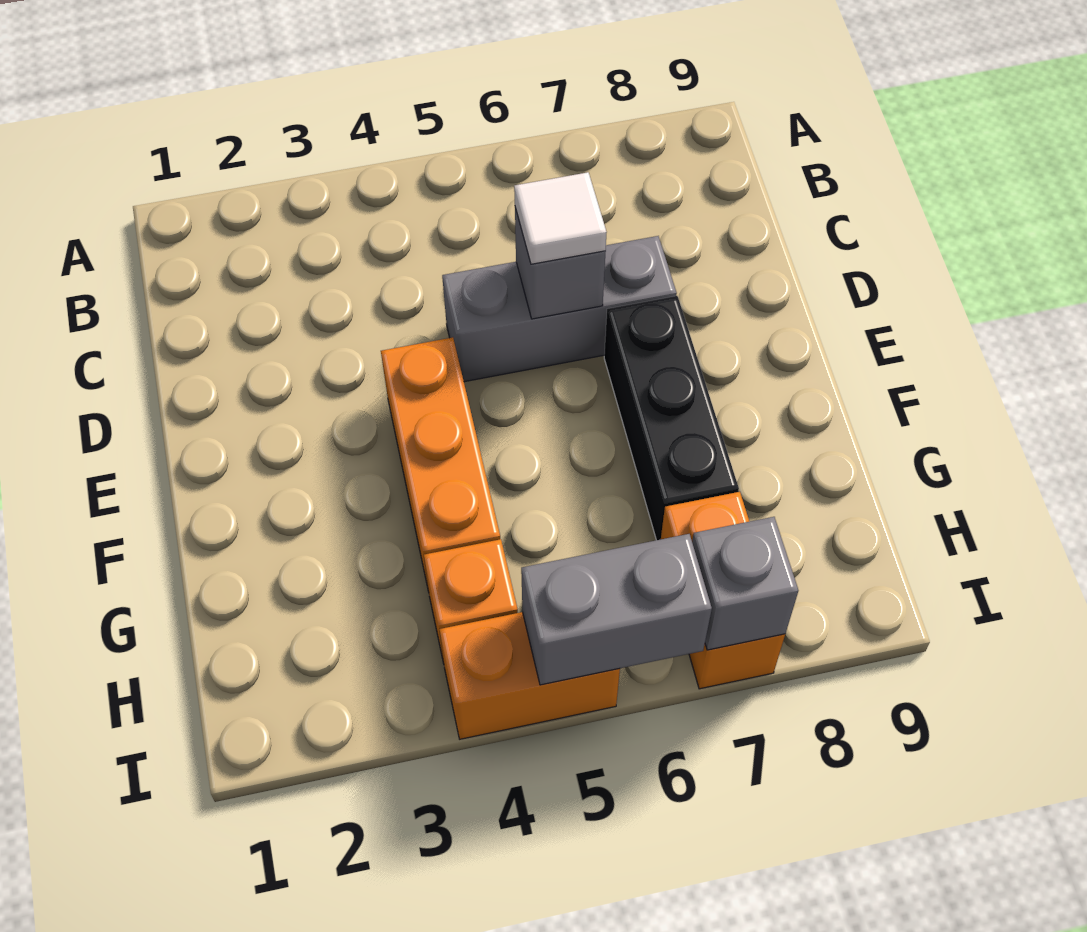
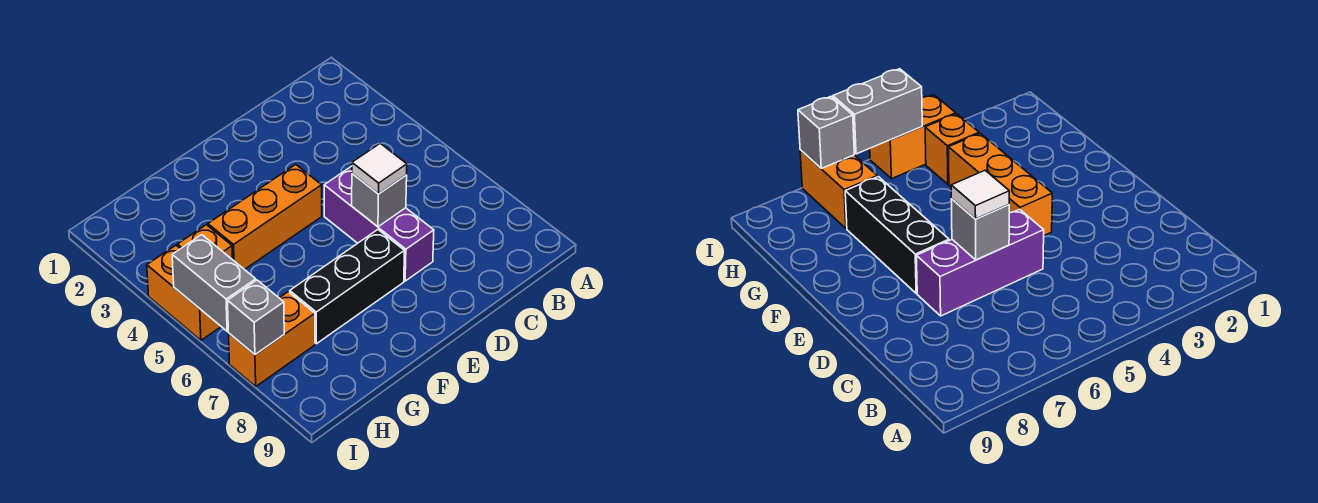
grey brick D5:D7 level 1 -> purple brick D5:D7 level 1

